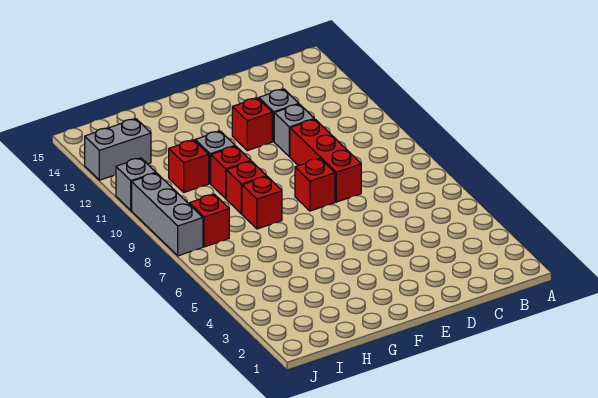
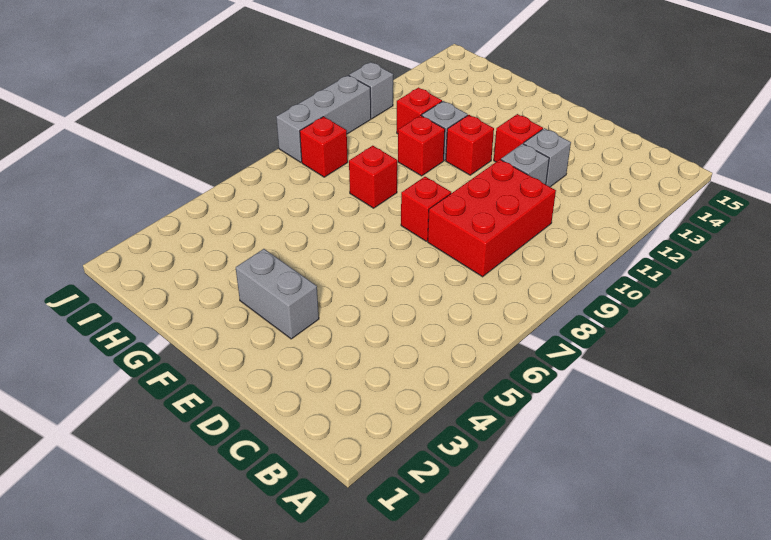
red brick D8:D10 level 1 -> red brick C8:D10 level 1
red brick G9 level 1 -> red brick F11 level 1
grey brick I13:J13 level 1 -> grey brick E3:F3 level 1

